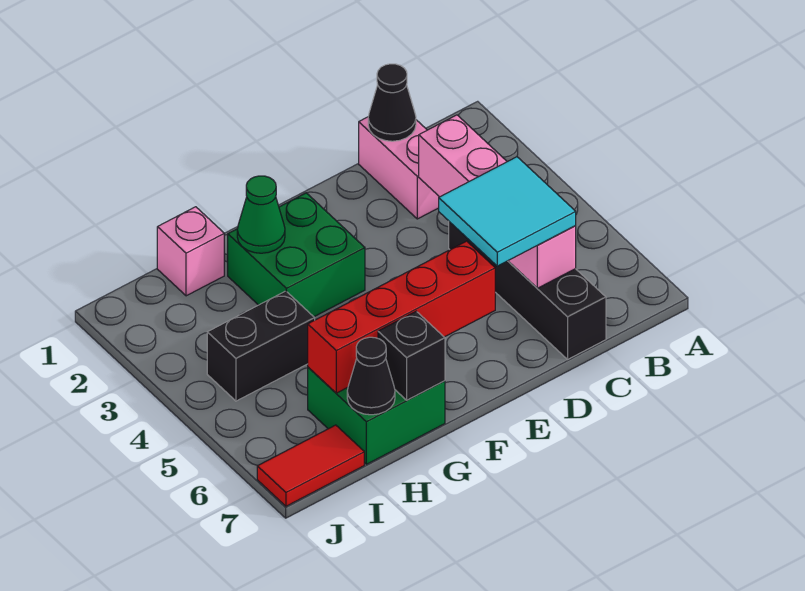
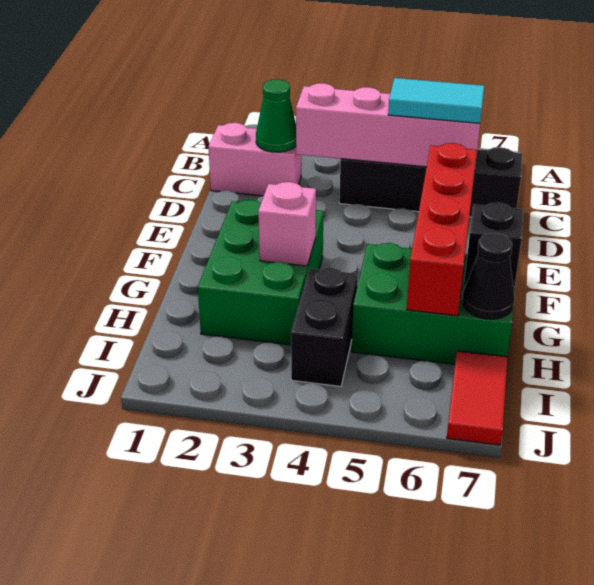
black cone C1 level 2 -> none
cyan tile C5:D6 level 3 -> cyan tile C5:C6 level 3
green brick F2:G3 level 1 -> green brick F2:H3 level 1
green cone G2 level 2 -> green cone C2 level 2
green brick G6:H7 level 1 -> green brick G5:H7 level 1
pink brick H1 level 1 -> pink brick G3 level 2

